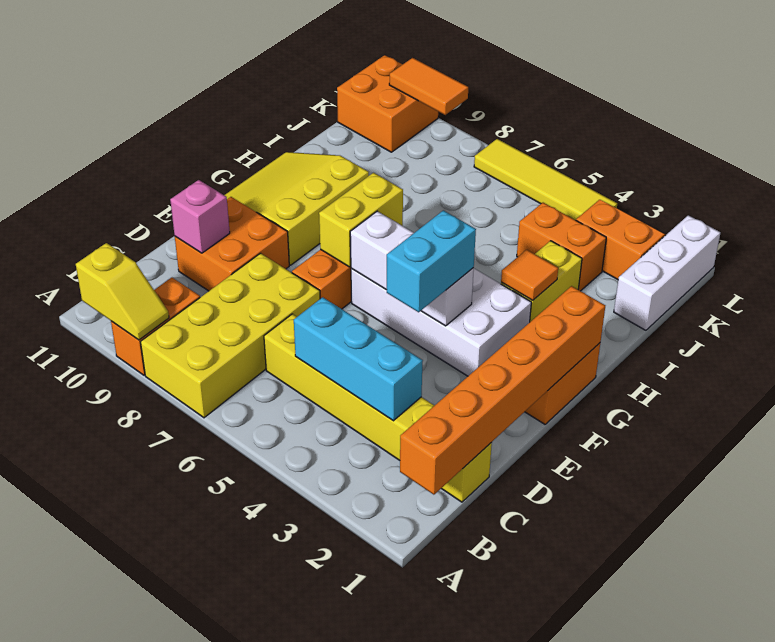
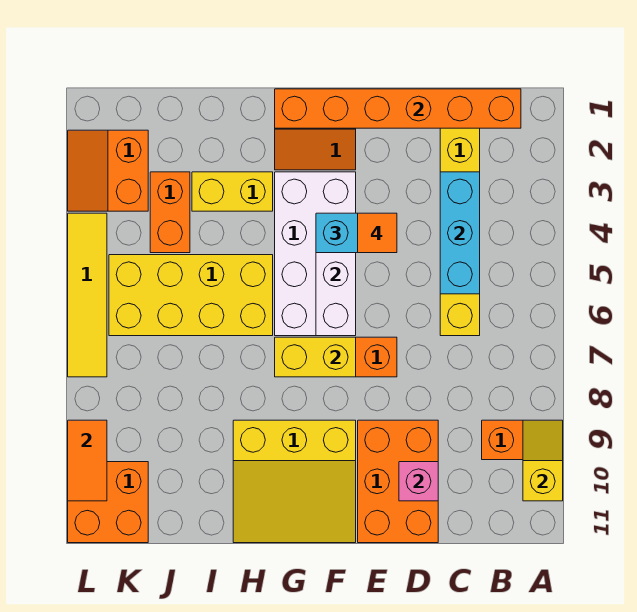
yellow brick A7:D8 level 1 -> yellow brick H5:K6 level 1
orange brick D9:E10 level 1 -> orange brick D9:E11 level 1
orange tile H3 level 2 -> orange tile E4 level 4
white brick J1:L1 level 1 -> none

